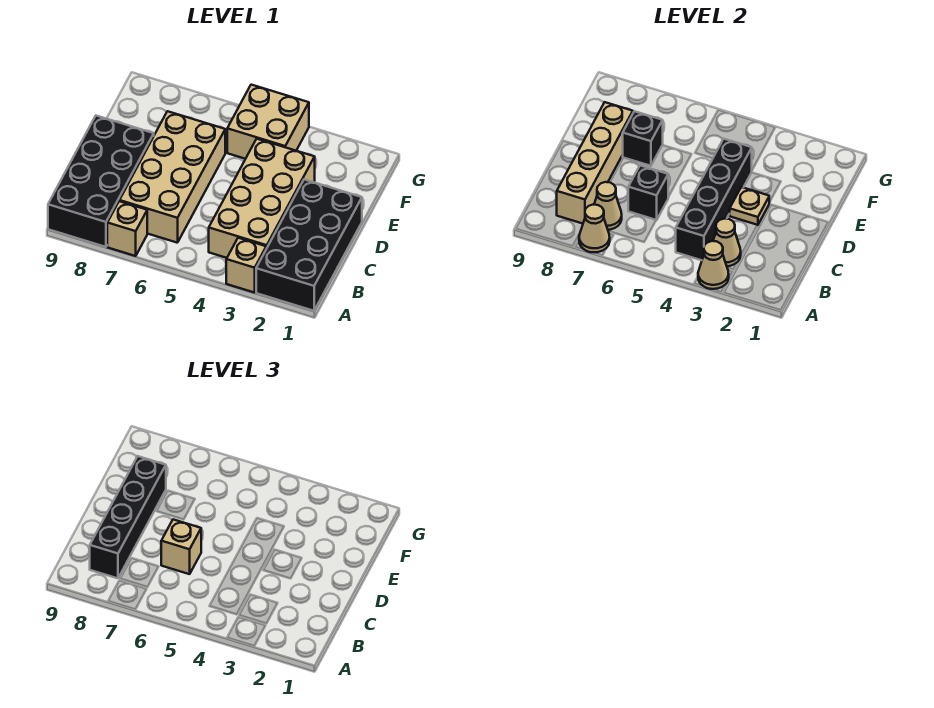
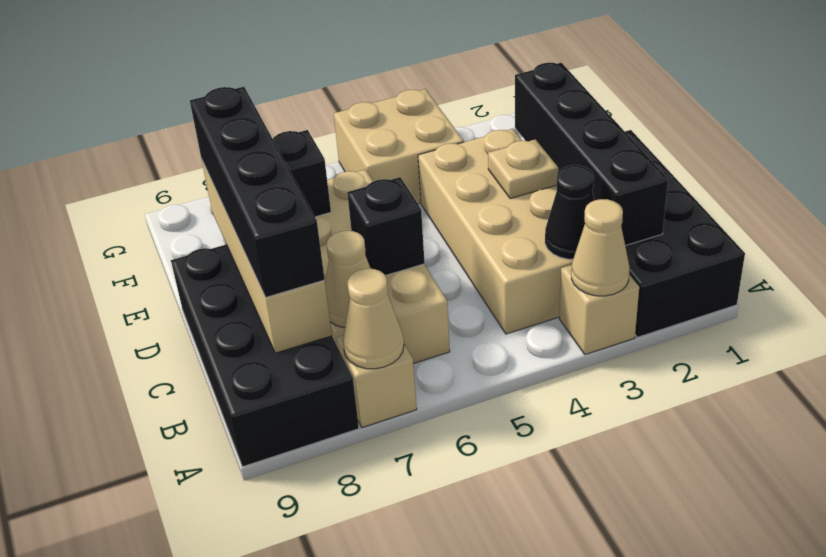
tan cone B3 level 2 -> black cone B3 level 2
black brick B4:E4 level 2 -> black brick B2:E2 level 2
tan brick C6 level 3 -> none

